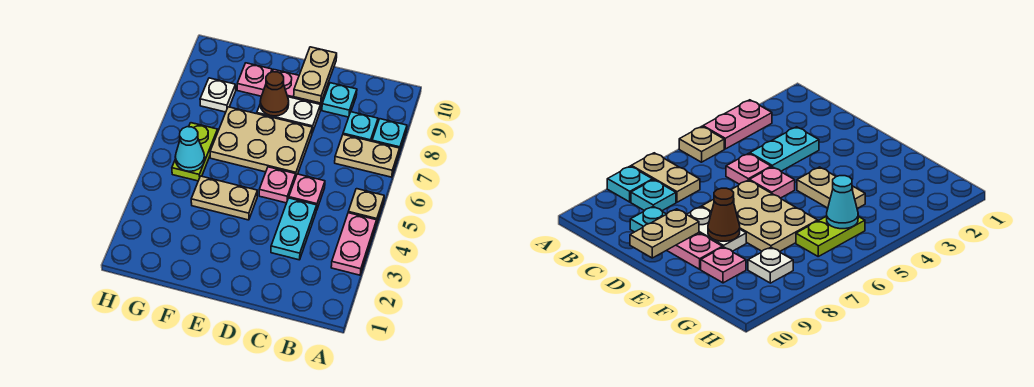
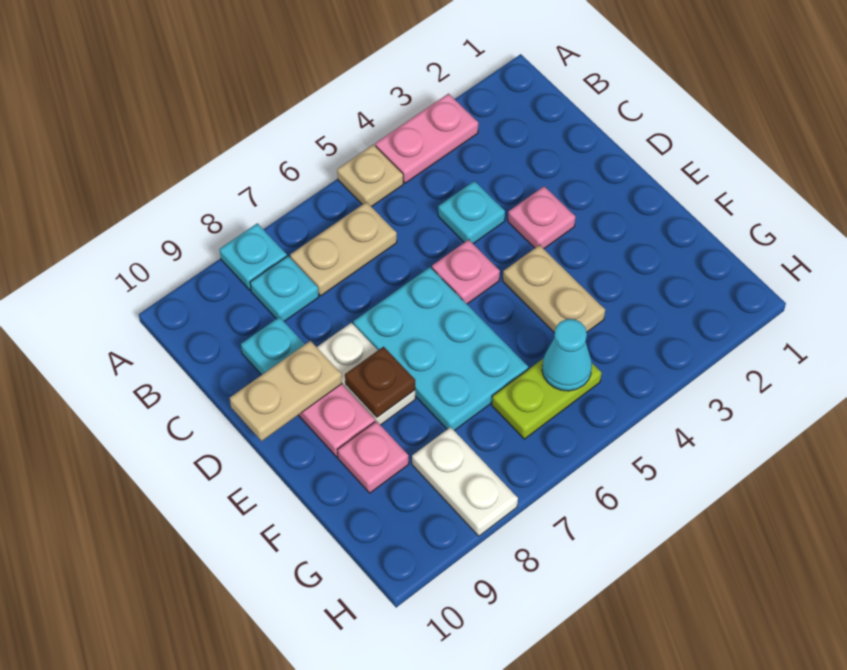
tan plate A7:B7 level 1 -> tan plate B6:B7 level 1
cyan plate C3:C4 level 1 -> cyan plate C4 level 1
pink plate C5 level 1 -> pink plate D3 level 1
tan plate D6:F7 level 1 -> cyan plate D6:F7 level 1
brown cone E8 level 2 -> brown plate E8 level 2
white plate G8 level 1 -> white plate G8:H8 level 1

